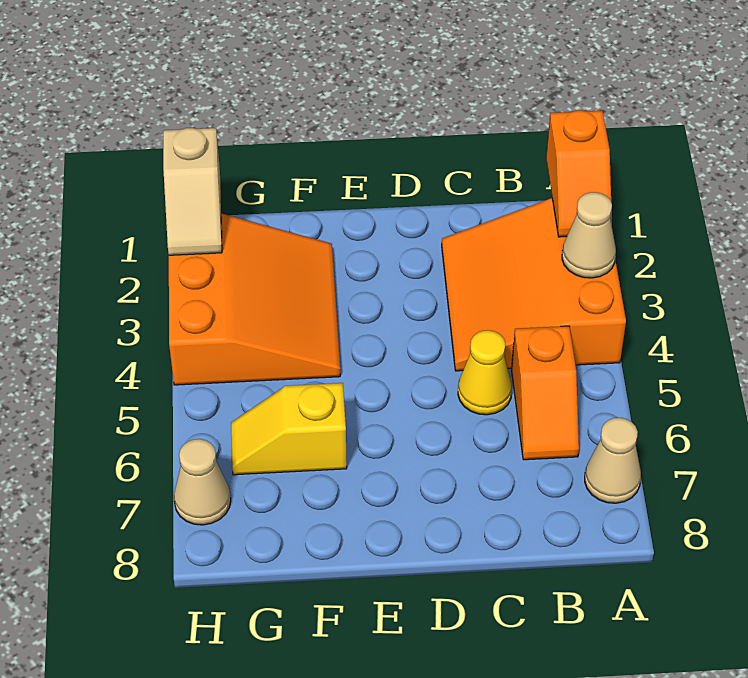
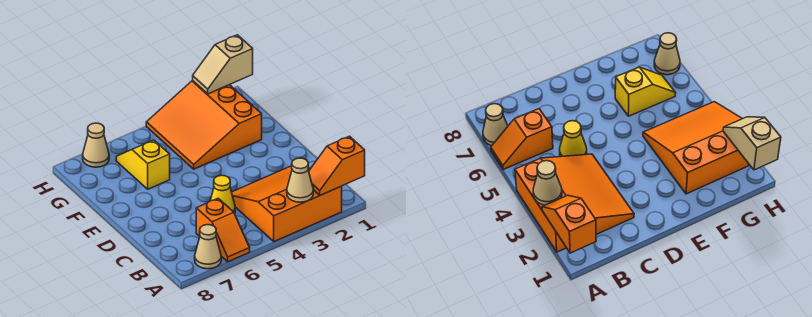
orange slope B5:B6 level 1 top 5 -> orange slope A6:B6 level 1 top B
orange slope F2:H4 level 1 top H -> orange slope F2:H4 level 1 top 2

